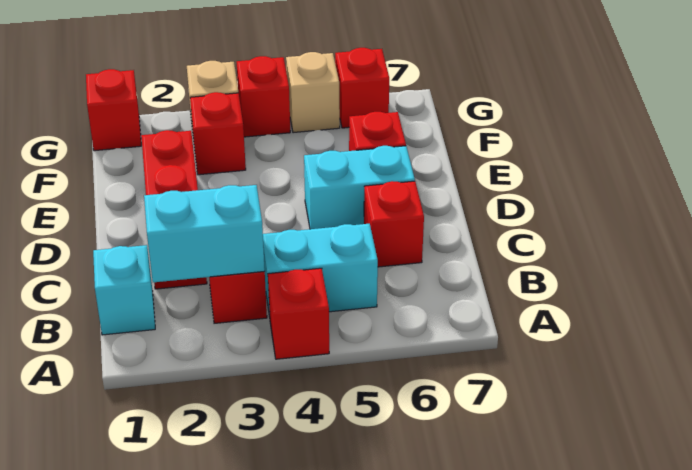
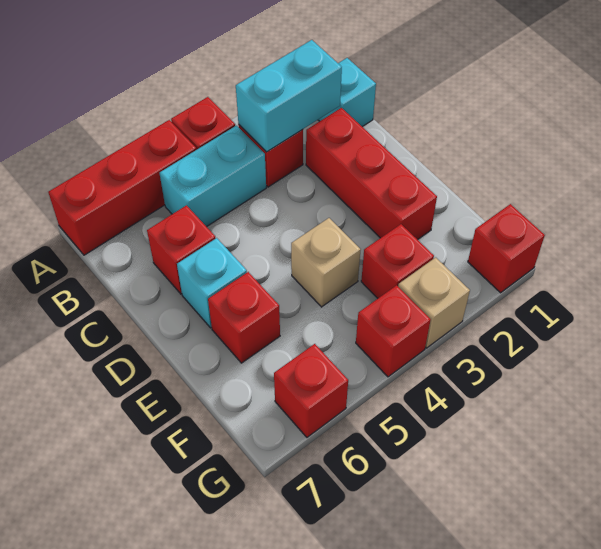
none -> red brick A5:A7 level 1
cyan brick D5:D6 level 1 -> cyan brick D6 level 1
tan brick G5 level 1 -> tan brick E4 level 1

